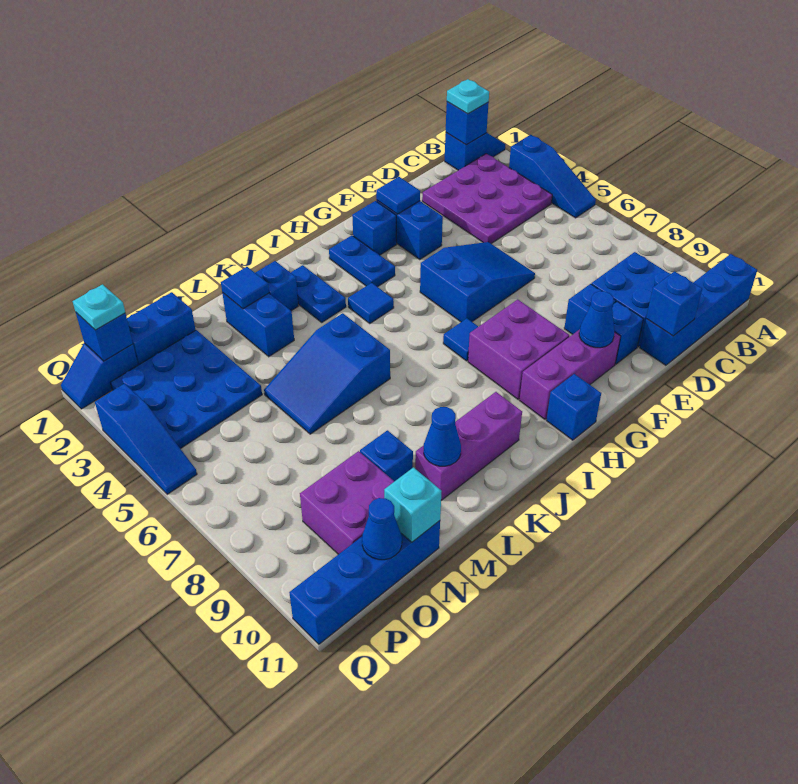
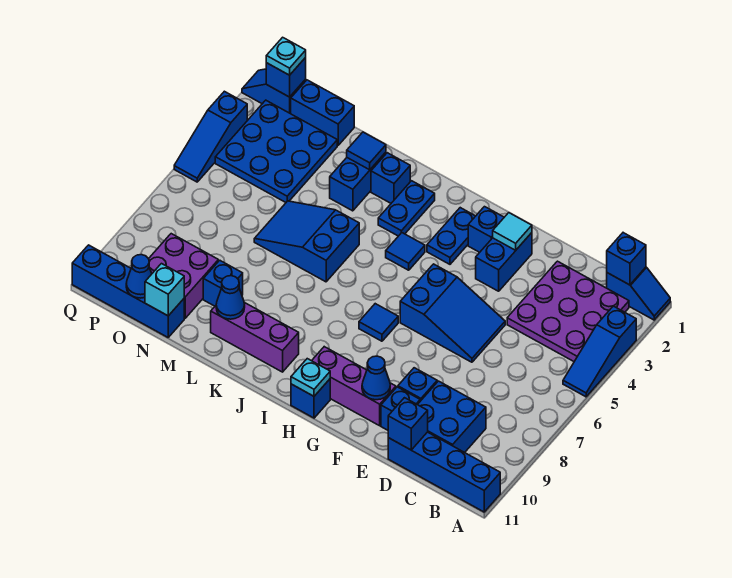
cyan plate B1 level 3 -> cyan plate H11 level 2
blue tile F2 level 2 -> cyan tile F2 level 2
purple brick G8:H9 level 1 -> none

